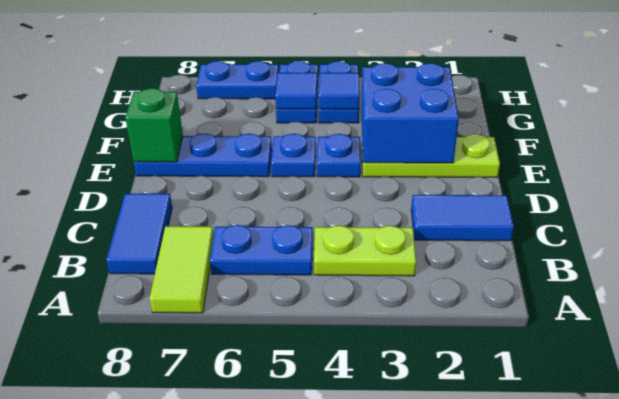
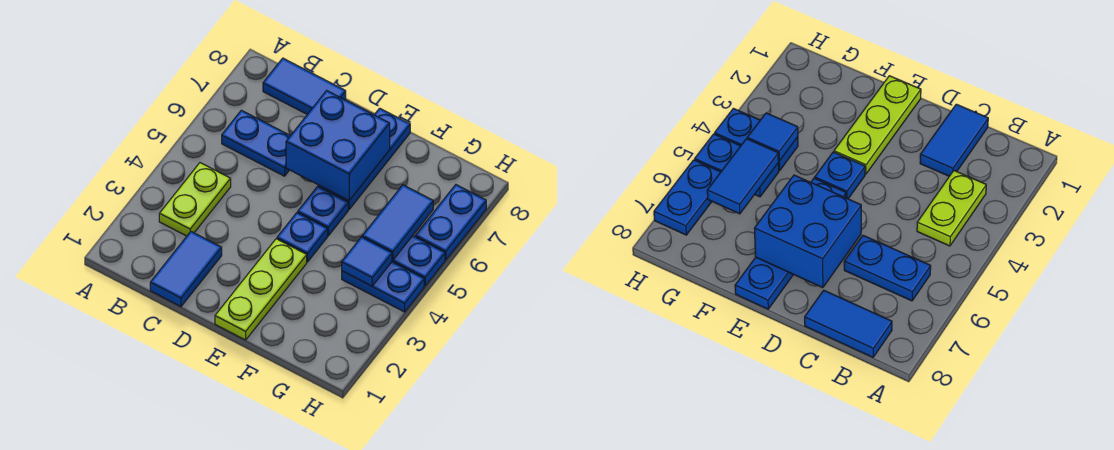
lime tile A7:B7 level 1 -> none
blue plate B5:B6 level 1 -> blue plate B6:C6 level 1
blue brick E2:F3 level 2 -> blue brick D6:E7 level 2
green brick E8 level 2 -> none
blue tile G5 level 2 -> blue tile G5:G6 level 2

